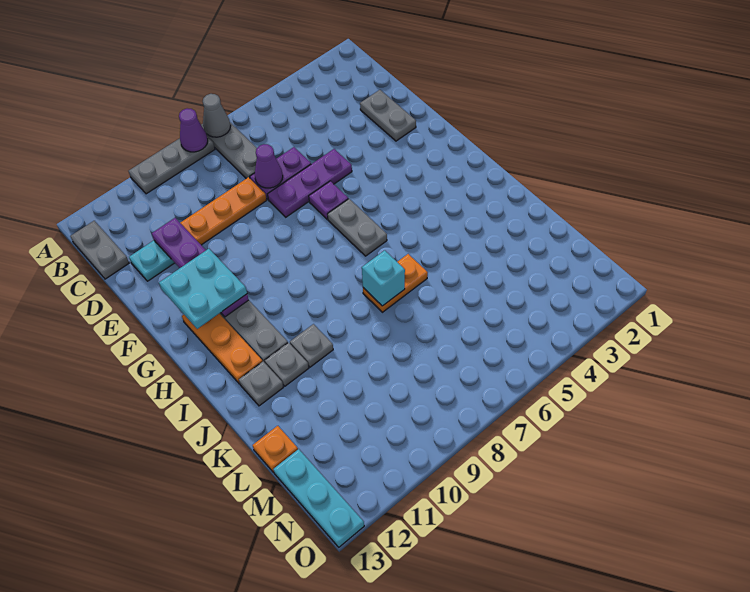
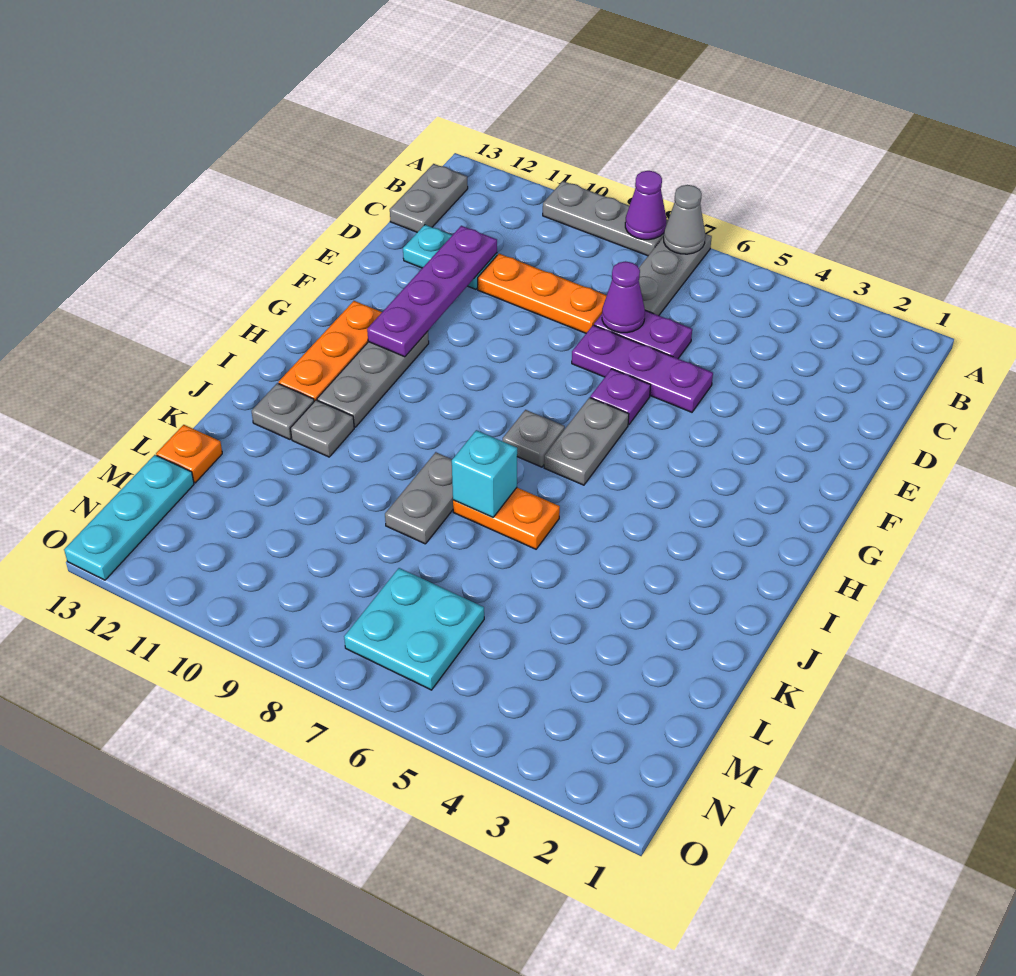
grey plate D2:E2 level 1 -> grey plate J8:K8 level 1
cyan plate F11:G12 level 3 -> cyan plate M6:N7 level 1
grey plate J10 level 1 -> grey plate H7 level 1

